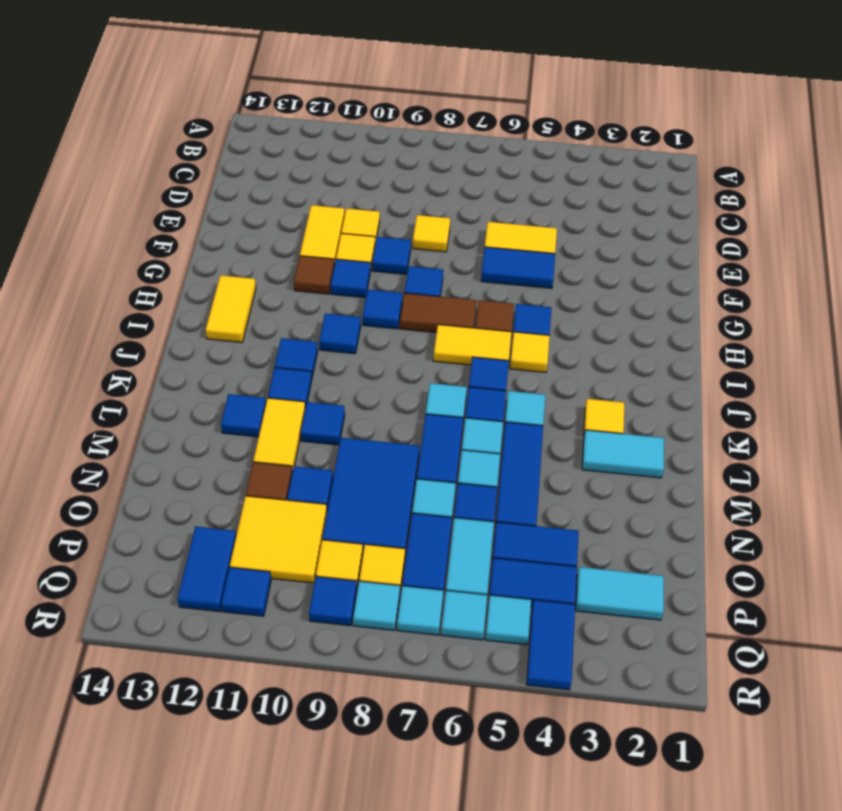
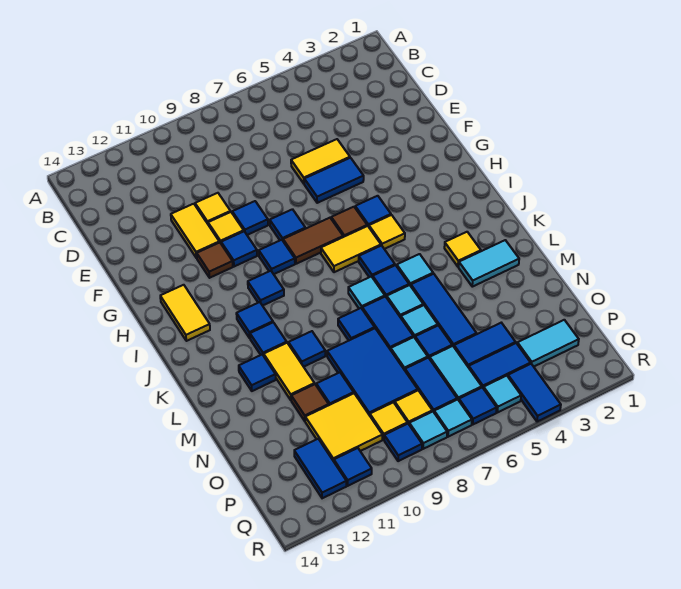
yellow tile E8 level 1 -> none
none -> blue tile L8 level 1
cyan tile Q6 level 1 -> blue tile Q6 level 1

